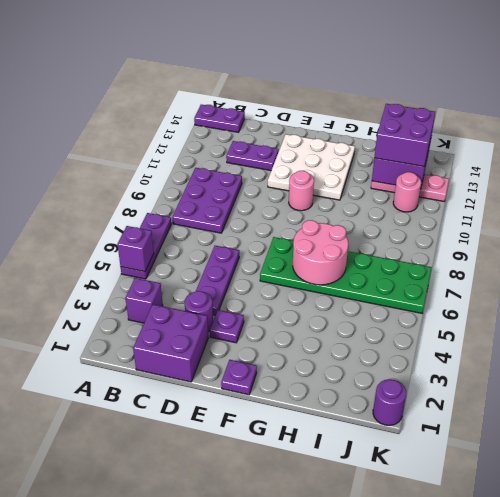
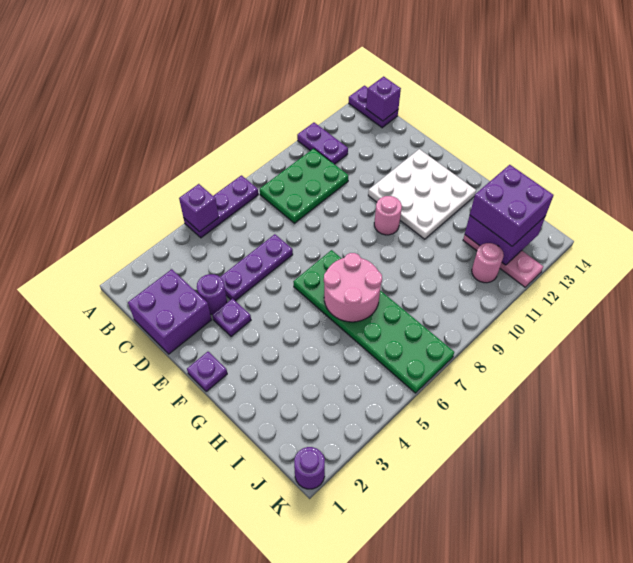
purple brick B3 level 1 -> purple brick B14 level 2
purple plate B8:C10 level 1 -> green plate B8:C10 level 1
purple plate C12:D12 level 1 -> purple plate A11:B11 level 1

